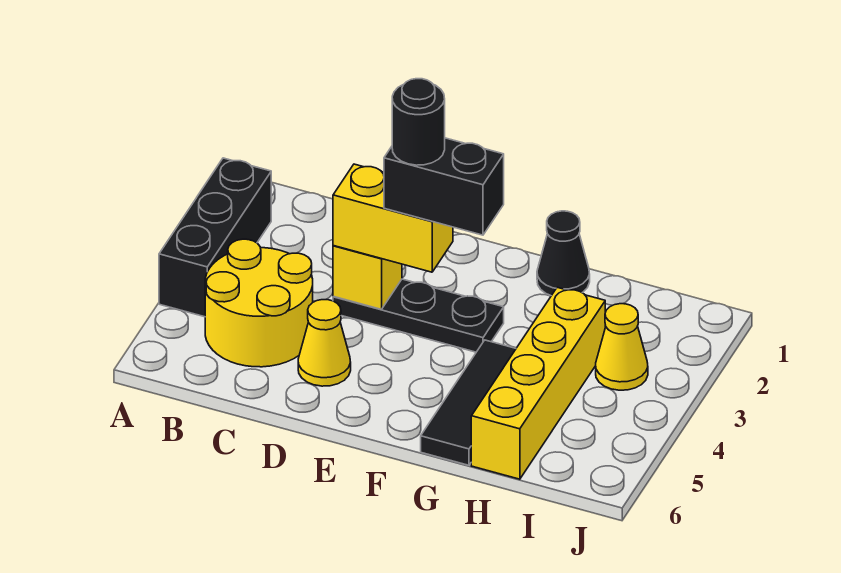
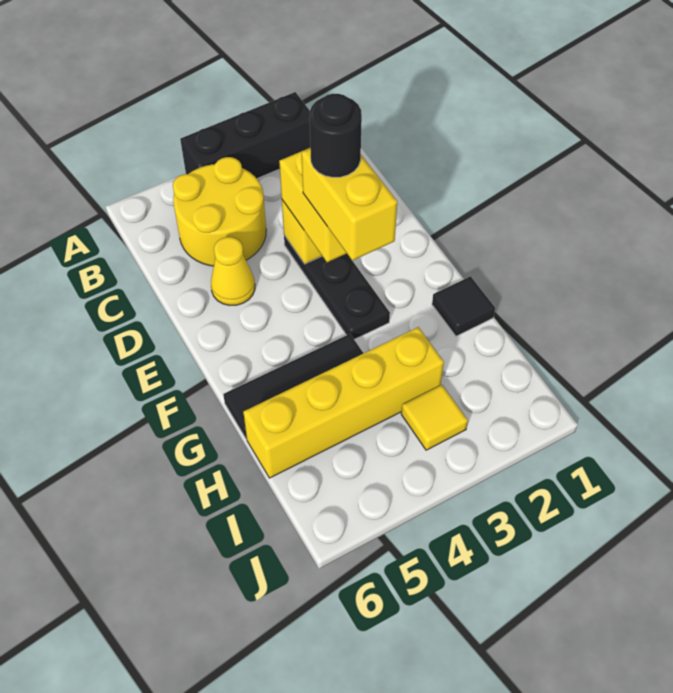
black brick E3:F3 level 4 -> yellow brick E3:F3 level 4
black cone G1 level 1 -> black tile G1 level 1
yellow cone I3 level 1 -> yellow tile I3 level 1

